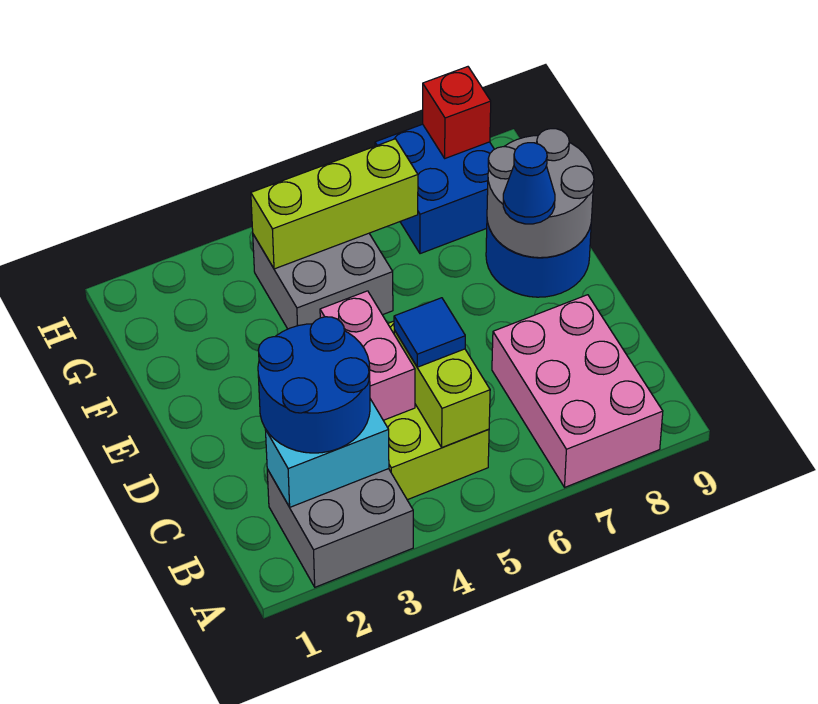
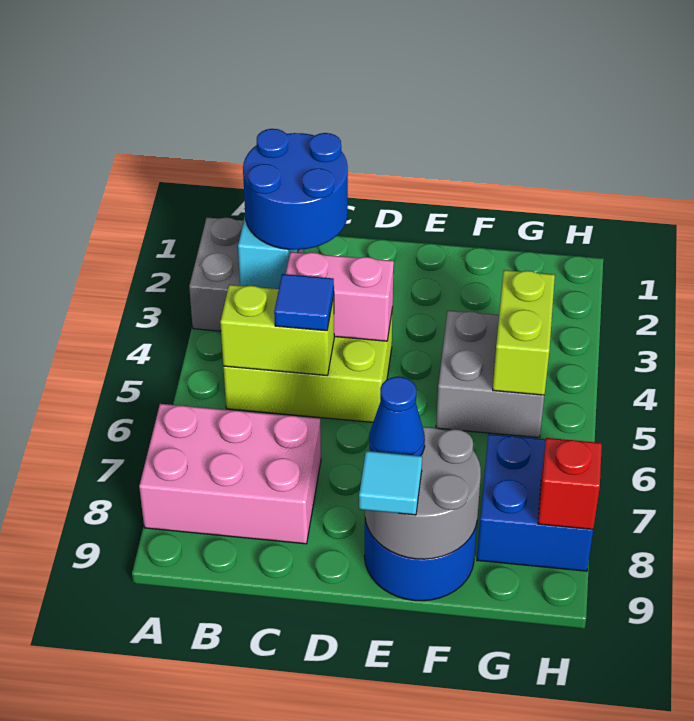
none -> cyan tile E9 level 3
lime brick G4:G6 level 2 -> lime brick G4:G5 level 2

